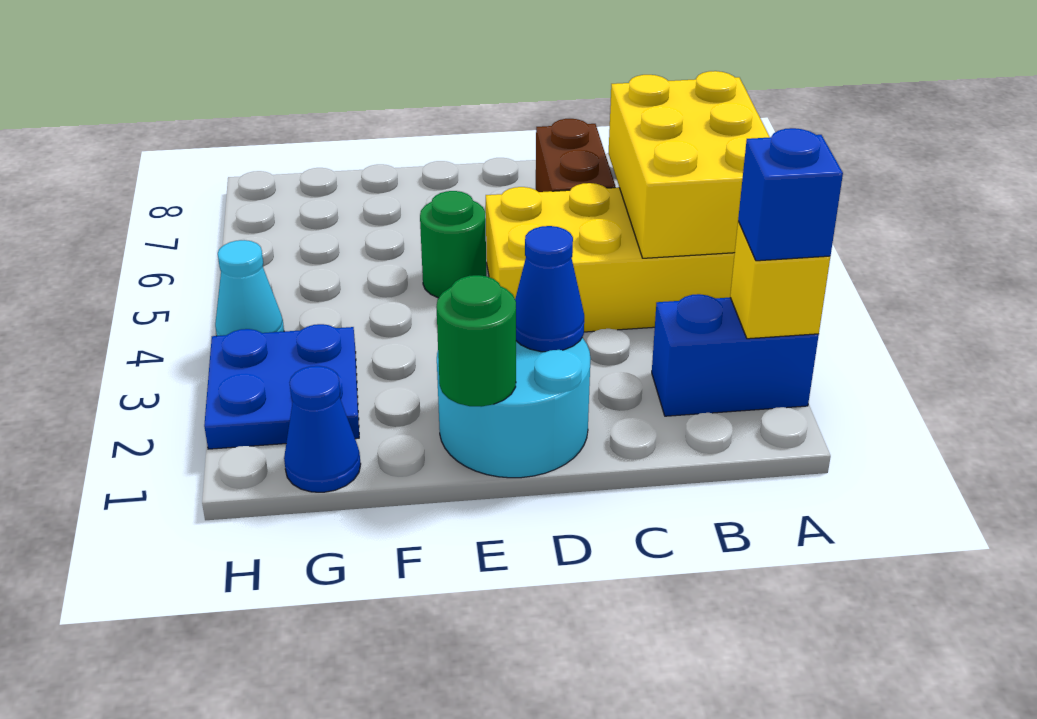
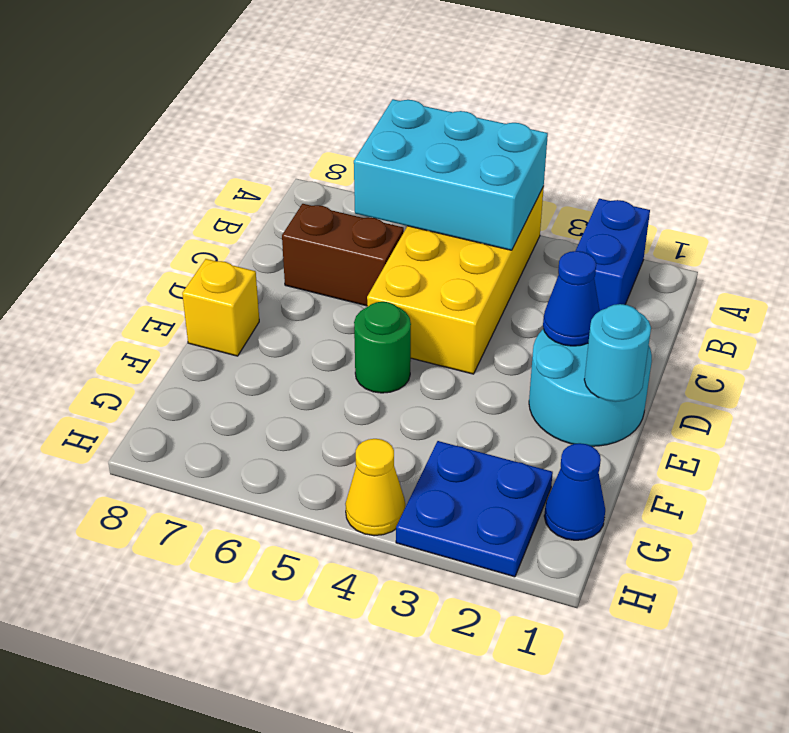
yellow brick A2 level 2 -> yellow brick E8 level 1
blue brick A2 level 3 -> none
yellow brick A4:B6 level 2 -> cyan brick A4:B6 level 2
green round brick E1 level 2 -> cyan round brick E1 level 2
cyan cone H4 level 1 -> yellow cone H4 level 1

